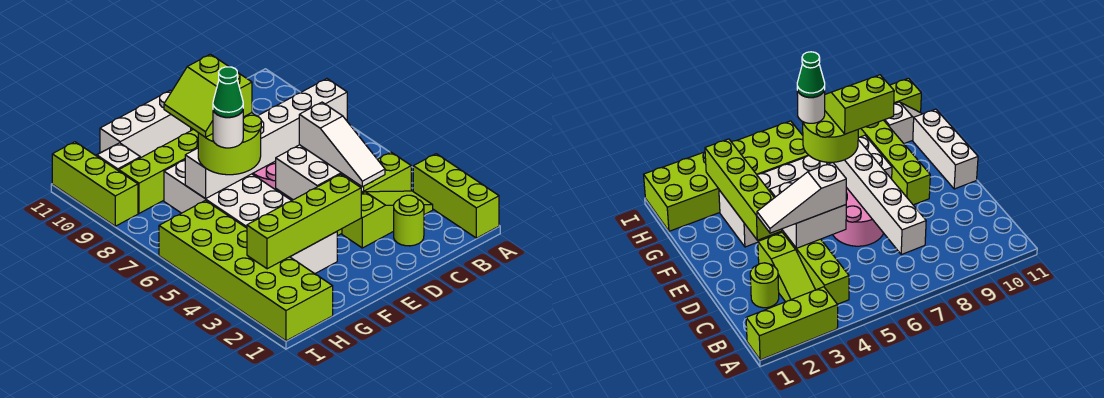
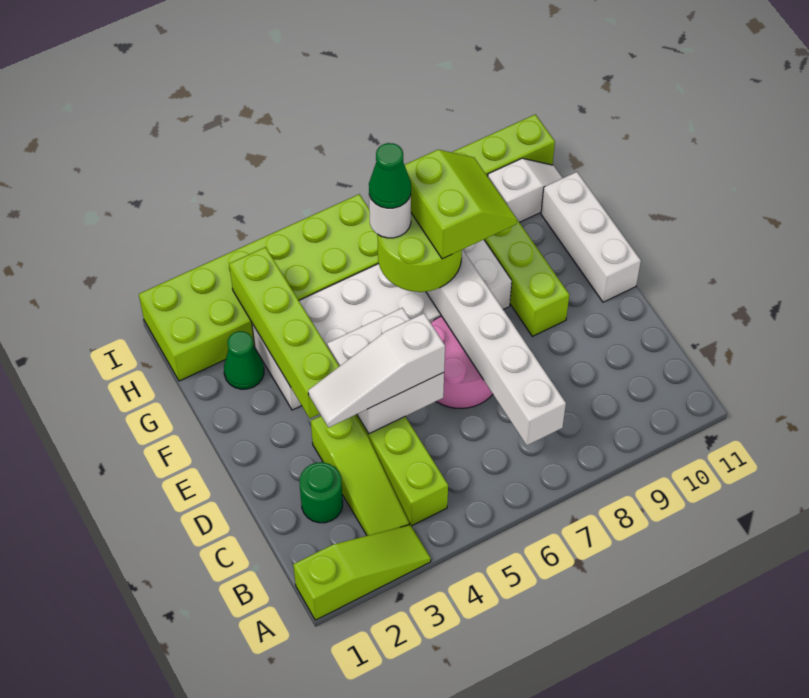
lime brick A1:A3 level 1 -> lime slope A1:A3 level 1 top 1
lime round brick C2 level 1 -> green round brick C2 level 1
lime slope F7:G8 level 4 top F -> lime slope F7:G8 level 4 top 7
none -> green cone G2 level 1

